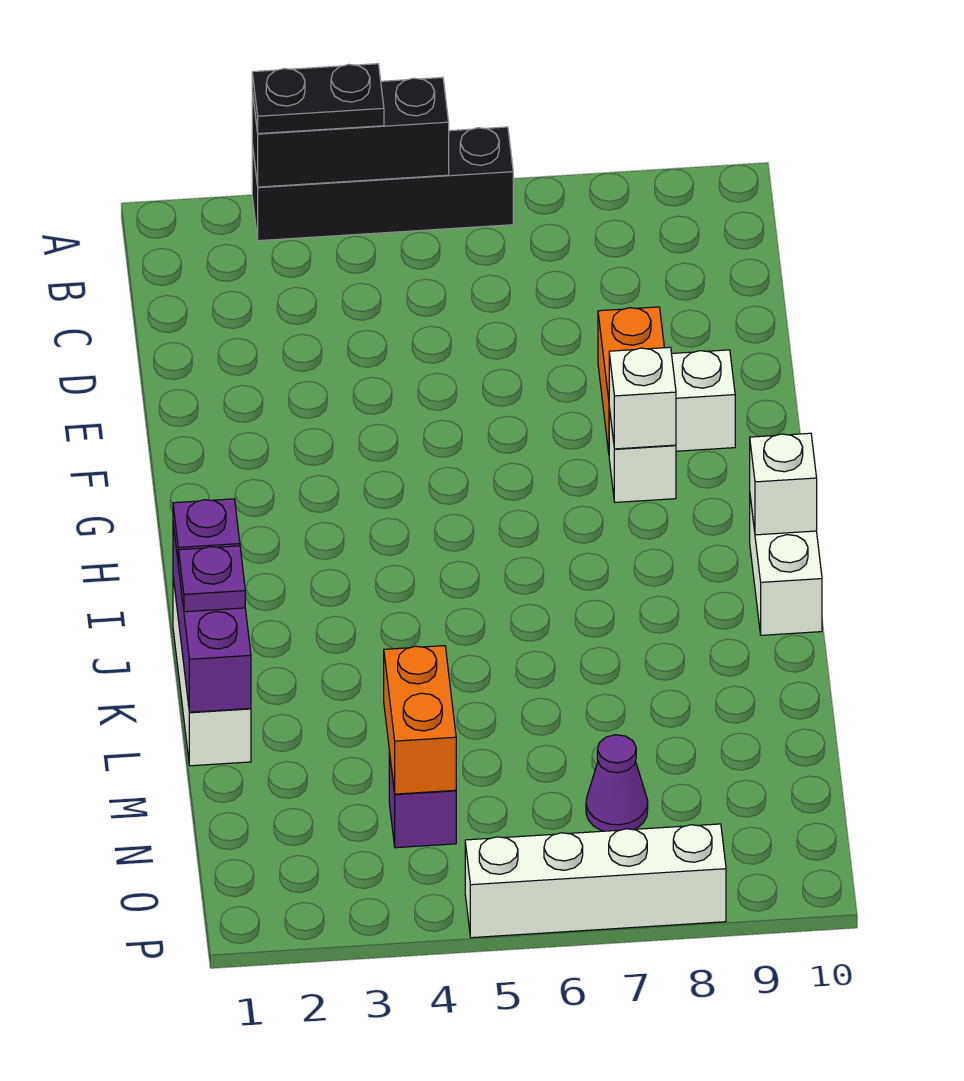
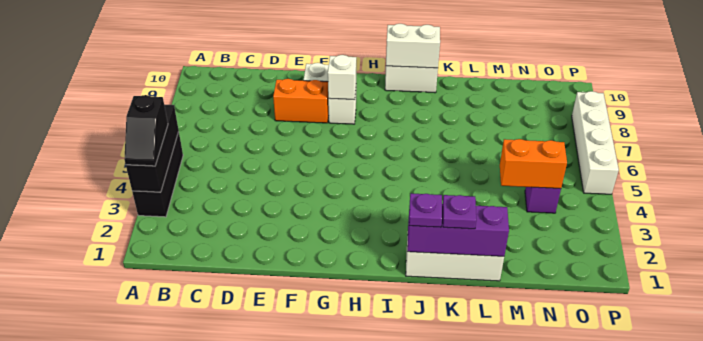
black brick A3:A6 level 1 -> black brick A3:A5 level 1
black plate A3:A4 level 3 -> black slope A3:A4 level 3 top 4
white brick I10 level 2 -> white brick I10:J10 level 2
purple cone N7 level 1 -> none

